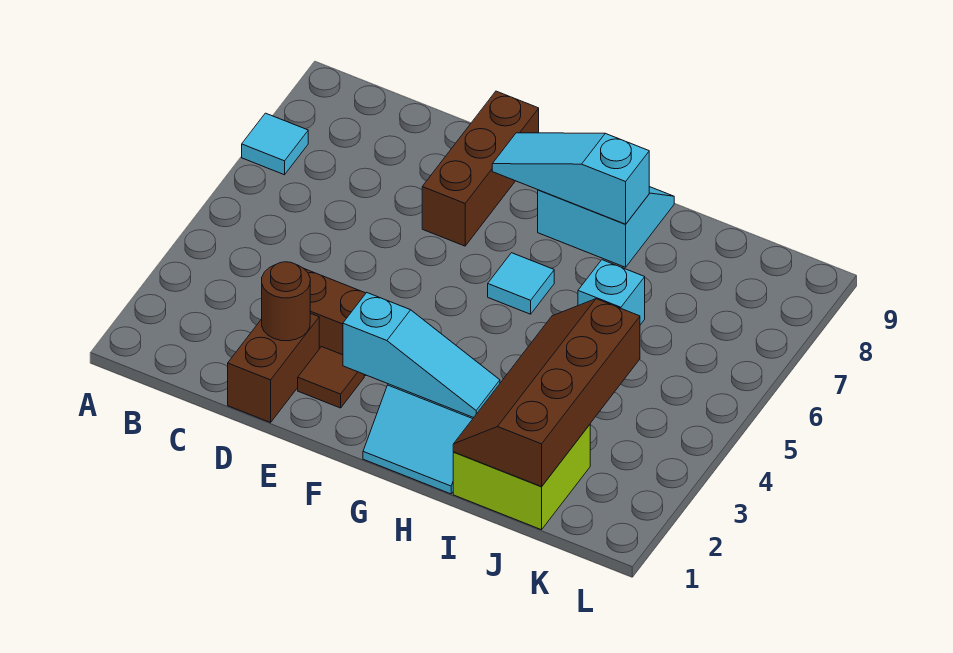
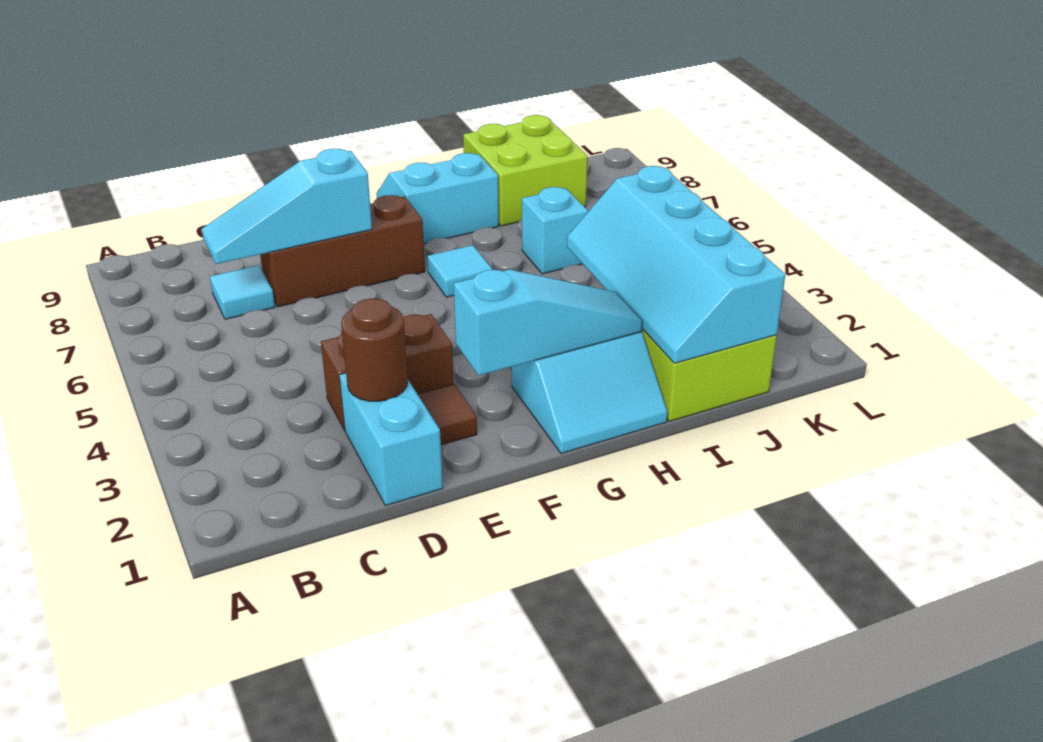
cyan tile A7 level 1 -> cyan tile C7 level 1
brown brick D1:D2 level 1 -> cyan brick D1:D2 level 1
brown brick E7:E9 level 1 -> brown brick D7:F7 level 1
cyan slope F8:H8 level 2 top H -> cyan slope C7:E7 level 2 top E
brown slope I1:J4 level 2 top J -> cyan slope I1:J4 level 2 top J
none -> lime brick I8:J9 level 1

